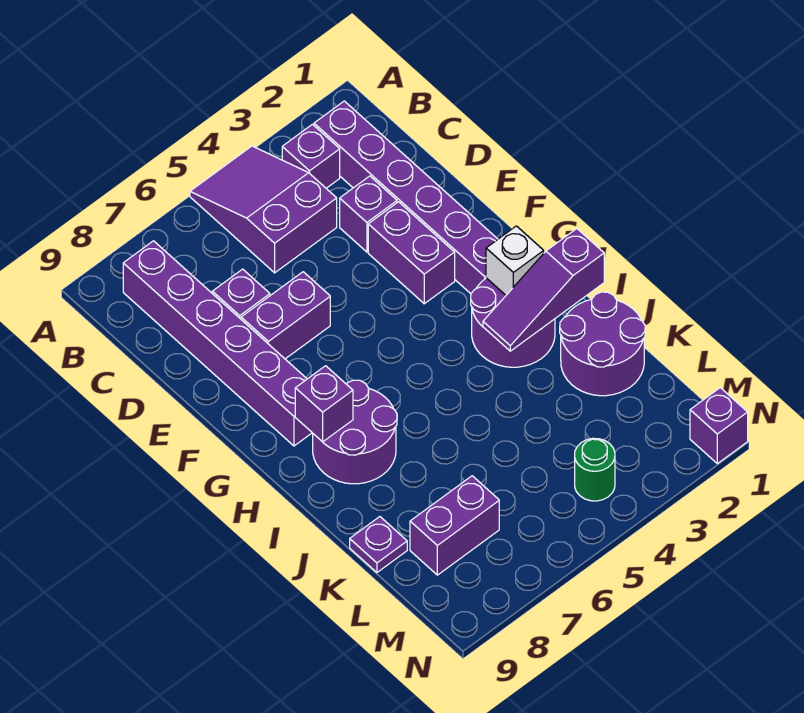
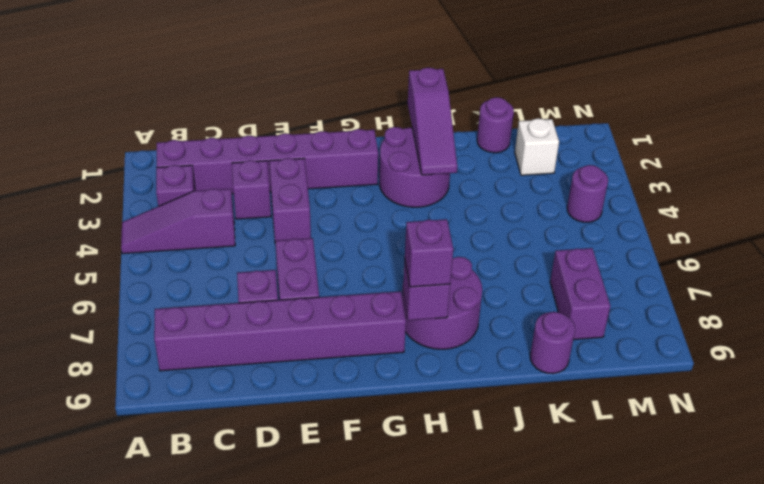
purple slope A4:C5 level 1 top C -> purple slope A4:C4 level 1 top C
purple brick E3:F3 level 1 -> purple brick E3:E4 level 1
white brick H2 level 2 -> white brick L2 level 1
purple round brick J1:K2 level 1 -> purple round brick K1 level 1
purple plate K9 level 1 -> purple round brick K9 level 1
green round brick M4 level 1 -> purple round brick M4 level 1
purple brick N1 level 1 -> purple brick H8 level 3

